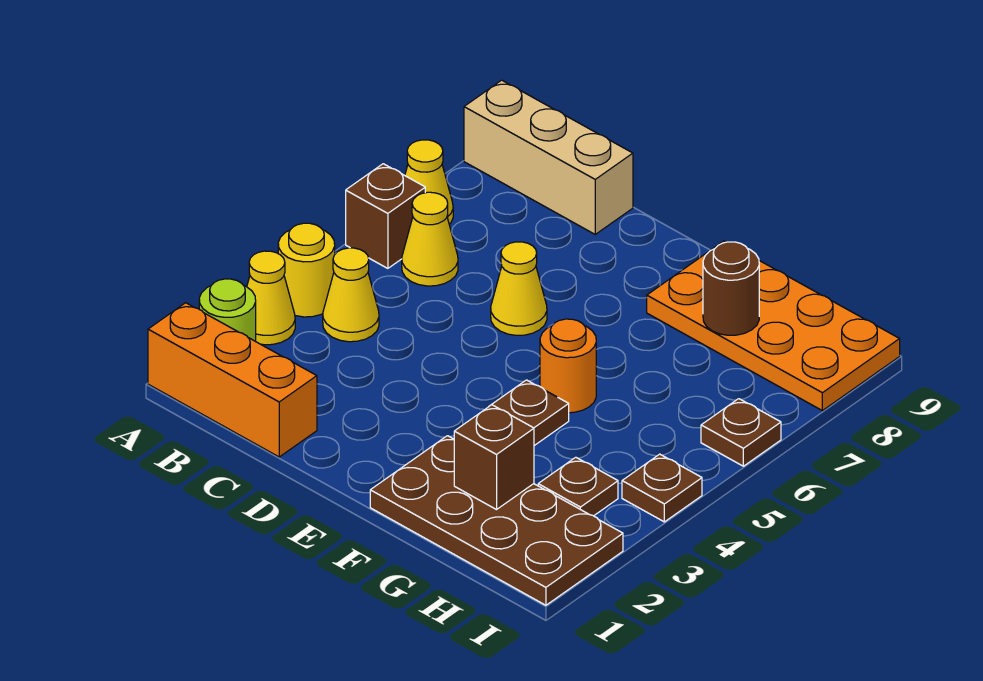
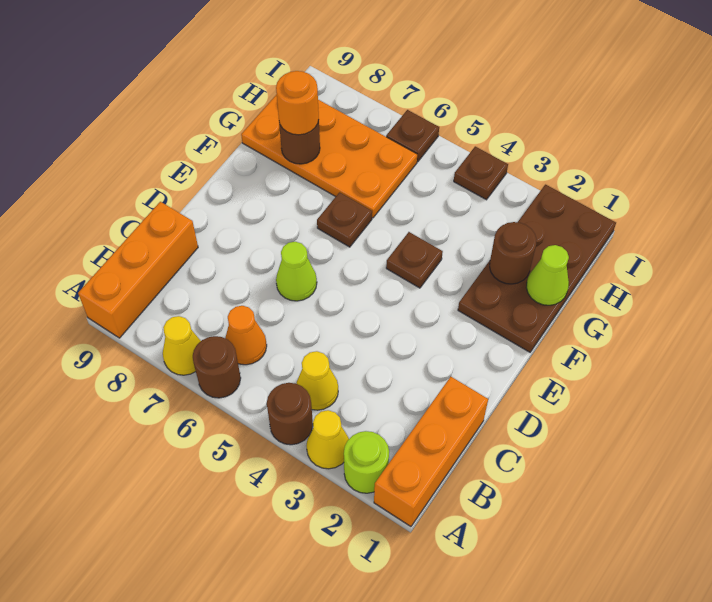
yellow round brick A4 level 1 -> brown round brick A4 level 1
brown brick A6 level 1 -> brown round brick A6 level 1
tan brick A9:C9 level 1 -> orange brick A9:C9 level 1
yellow cone B6 level 1 -> orange cone B6 level 1
yellow cone D6 level 1 -> lime cone D6 level 1
orange round brick F5 level 1 -> orange round brick G8 level 3
orange plate F8:I9 level 1 -> orange plate G6:H9 level 1
none -> lime cone G1 level 2
brown brick G2 level 2 -> brown round brick G2 level 2
brown plate H3 level 1 -> brown plate F6 level 1

